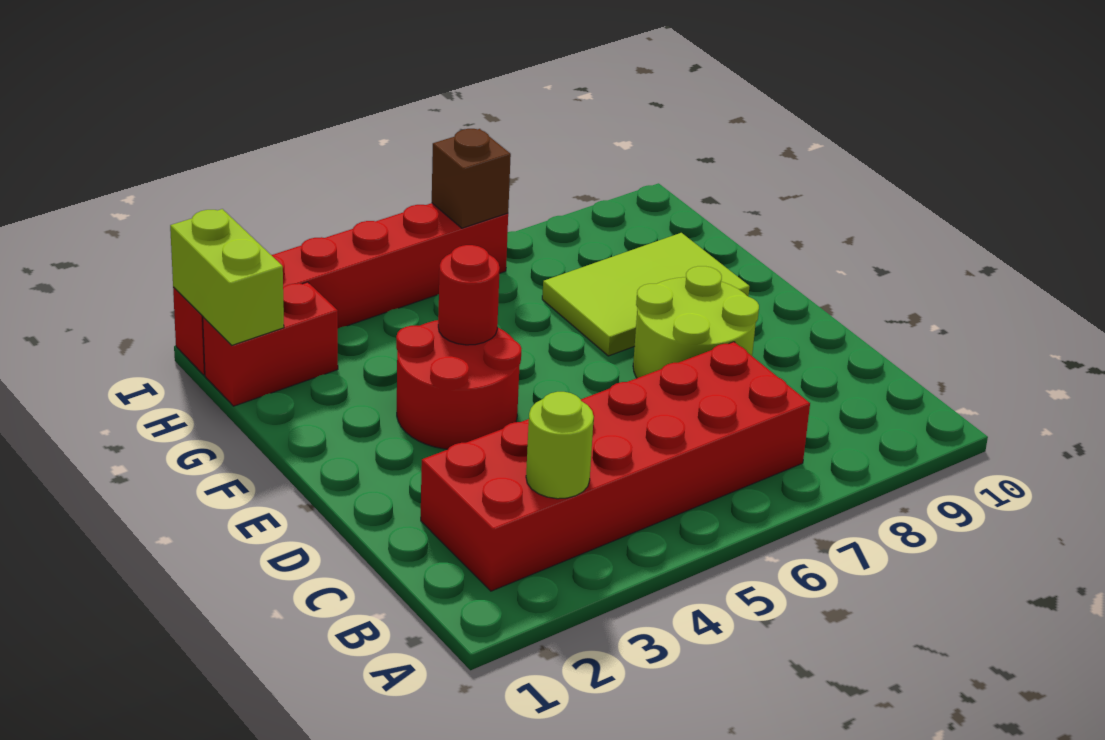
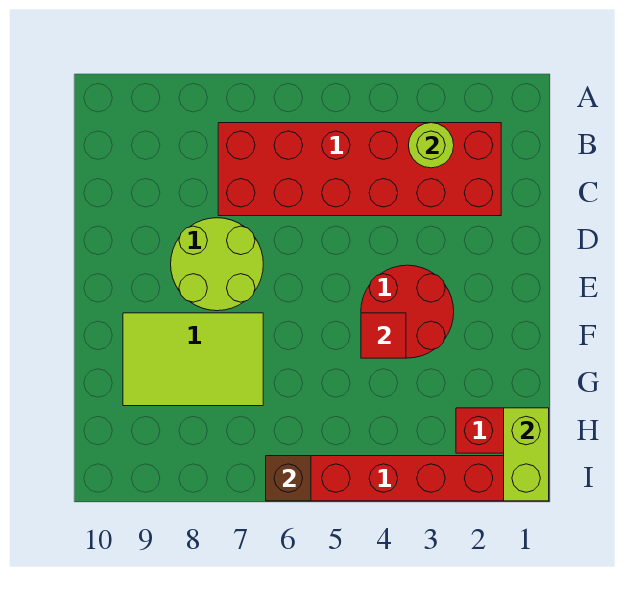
red round brick F4 level 2 -> red tile F4 level 2

